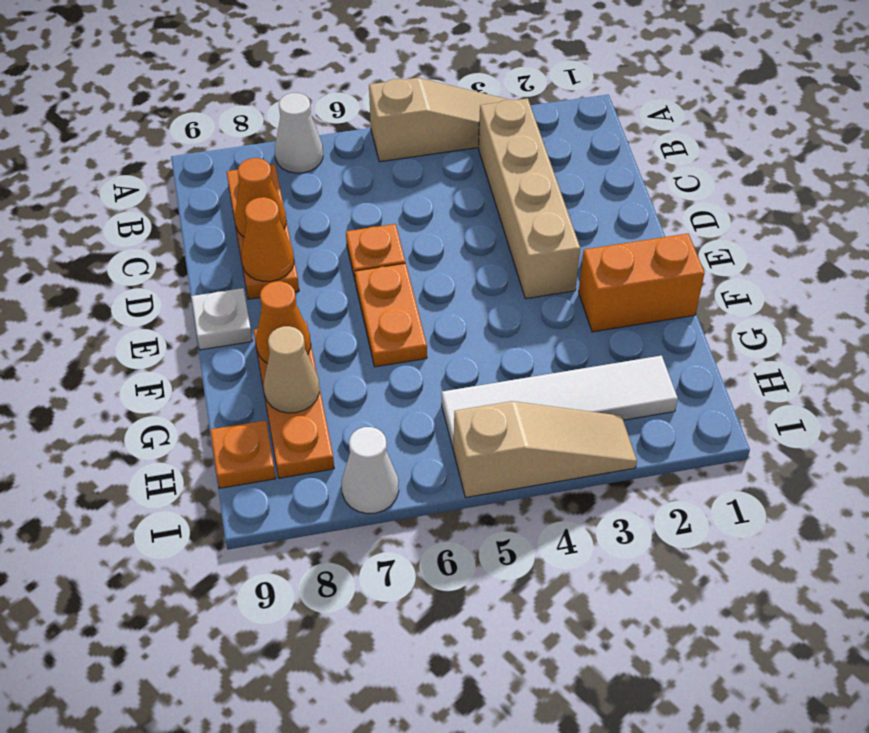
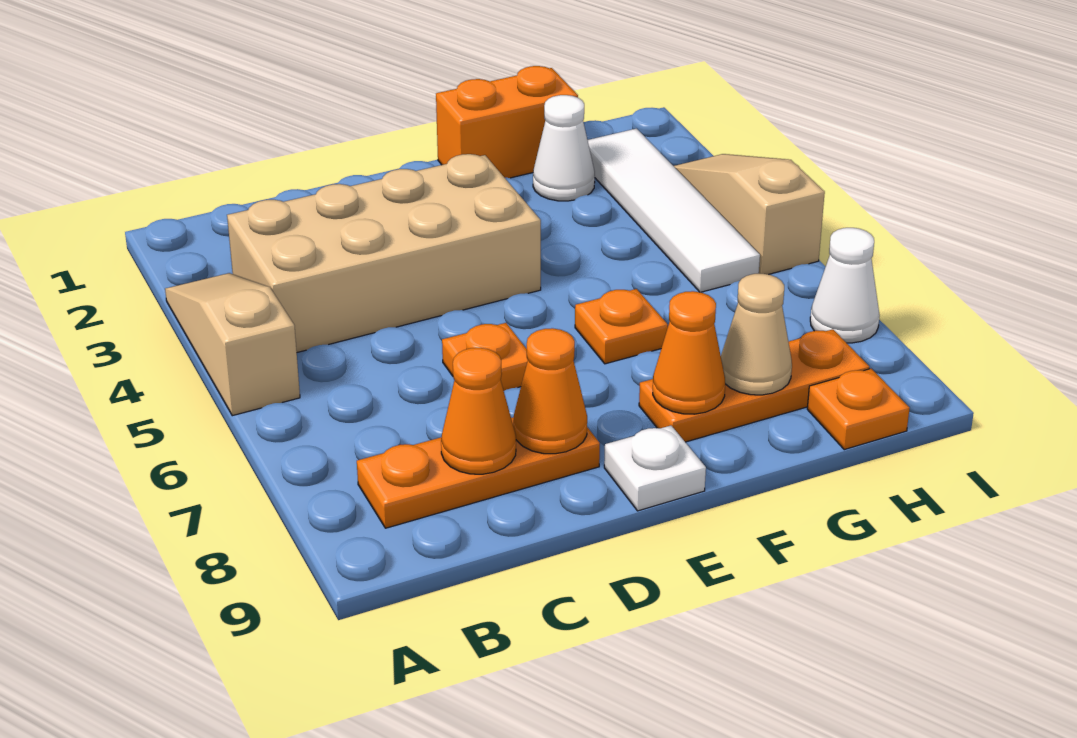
white cone A7 level 1 -> white cone G2 level 1
tan brick B3:E3 level 1 -> tan brick B3:E4 level 1
orange plate E6:F6 level 1 -> orange plate F6 level 1
orange brick F1:F2 level 1 -> orange brick F1:G1 level 1

